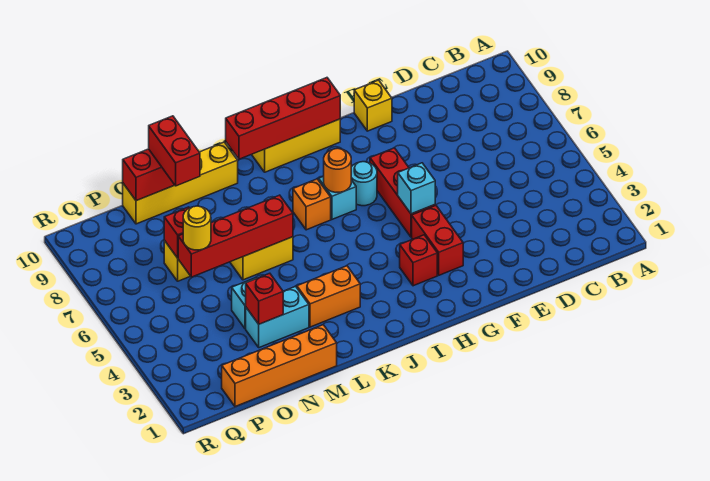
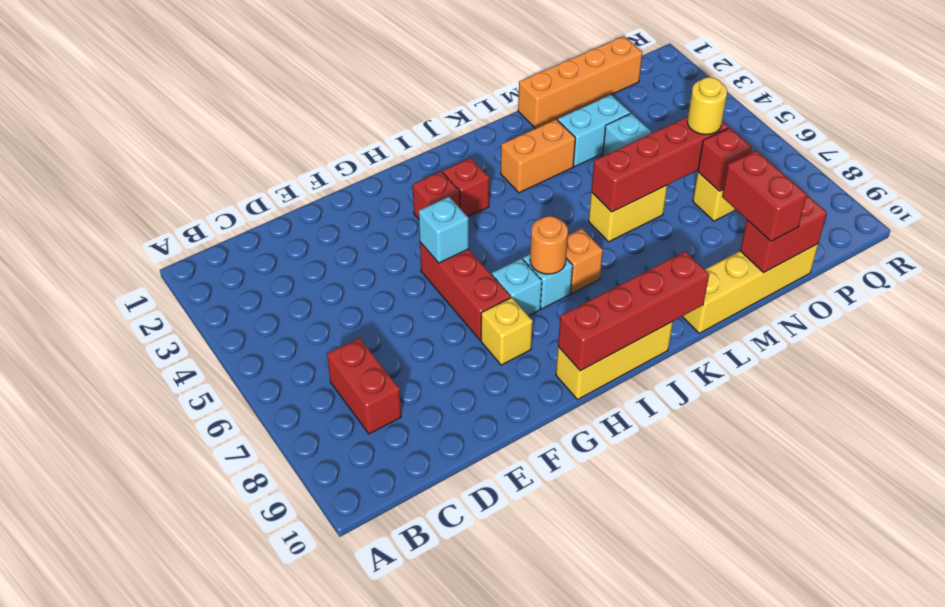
yellow brick F10 level 1 -> yellow brick G8 level 1
red brick G3:G4 level 1 -> red brick C7:C8 level 1
cyan round brick H7 level 1 -> cyan brick H7 level 1
red brick N3 level 2 -> red brick I3 level 1

